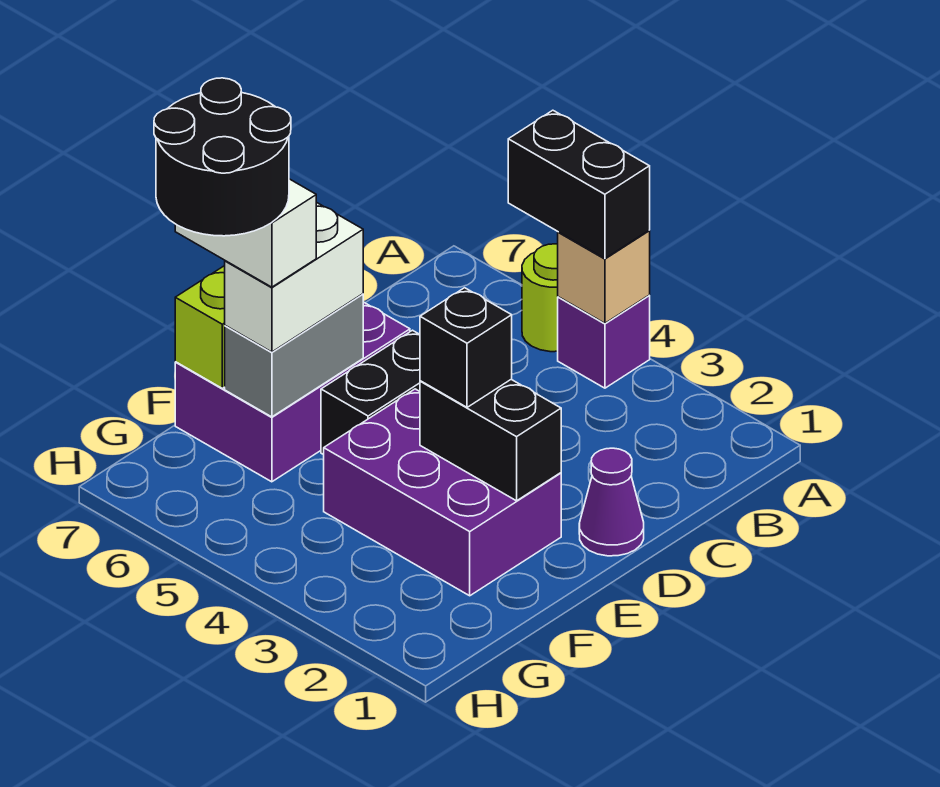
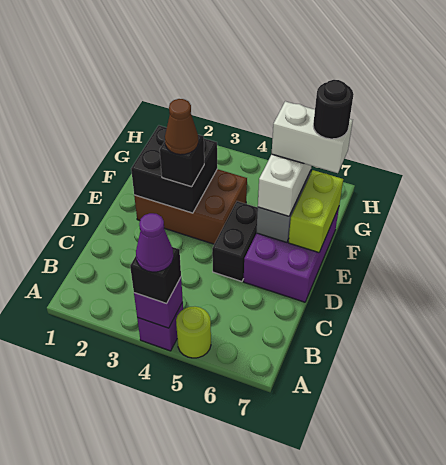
tan brick A4 level 2 -> purple brick A4 level 2
black brick A4:A5 level 3 -> black brick A4 level 3
purple cone D1 level 1 -> purple cone A4 level 4
purple brick E2:F4 level 1 -> brown brick E2:F4 level 1
black brick E2:E3 level 2 -> black brick E2:F3 level 2
none -> brown cone E3 level 4
black round brick F6:G7 level 5 -> black round brick F7 level 5

